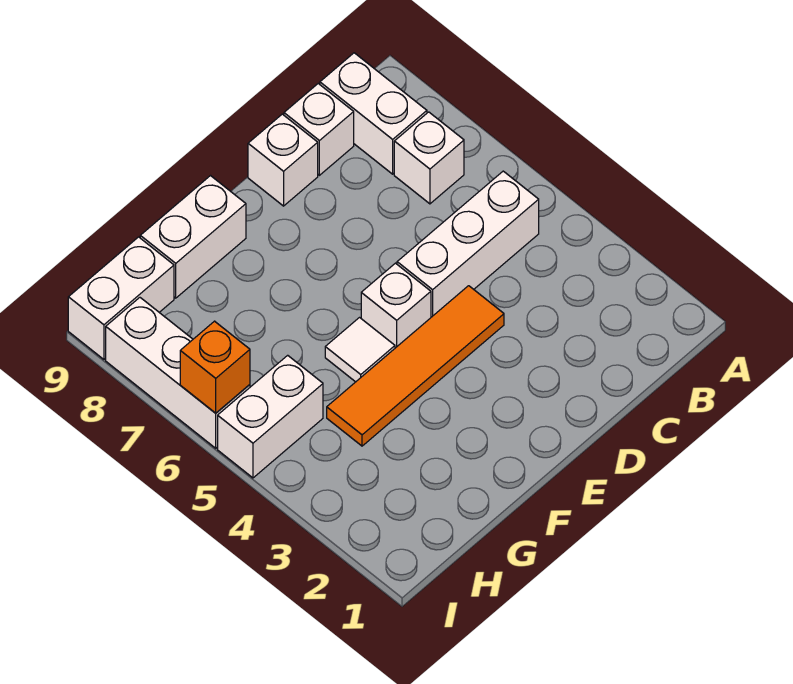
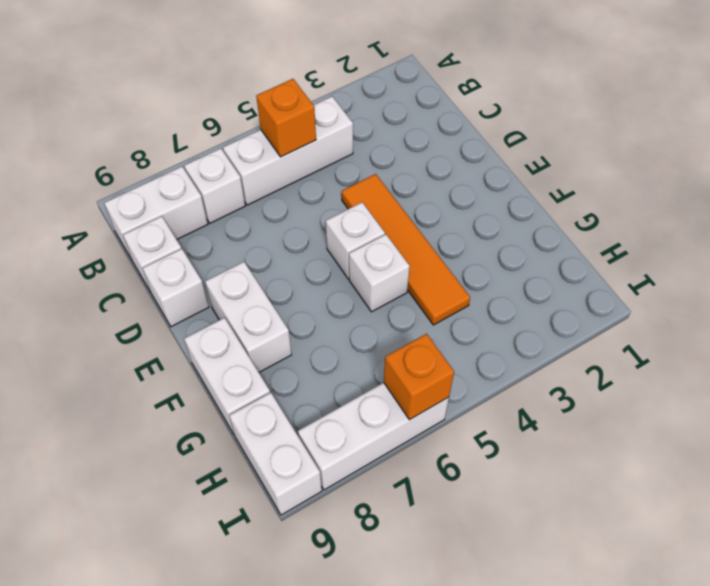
white brick B5:D5 level 1 -> white brick B4:B6 level 1
none -> orange brick B5 level 2
white tile F5 level 1 -> white brick F5 level 1
white brick H5:I5 level 1 -> white brick E8:F8 level 1

